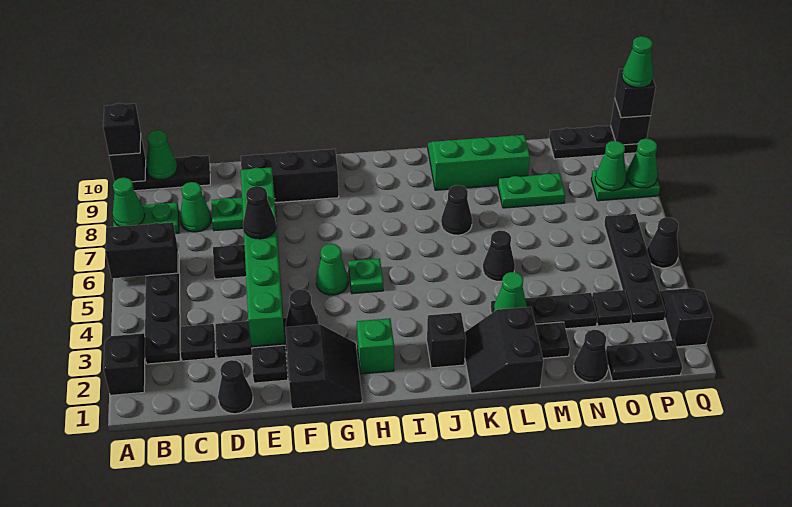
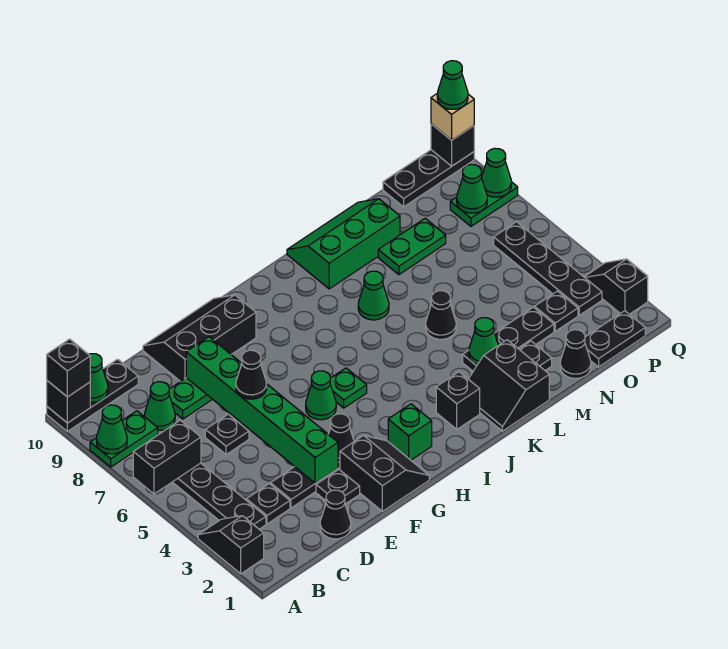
black cone K7 level 1 -> green cone K7 level 1
black cone Q5 level 1 -> none
black brick Q10 level 3 -> tan brick Q10 level 3

